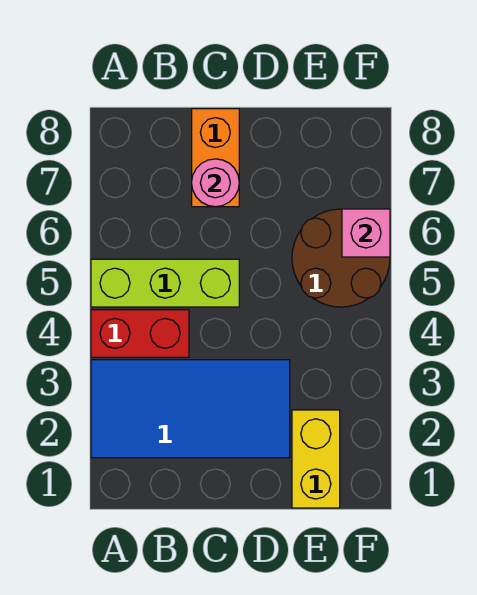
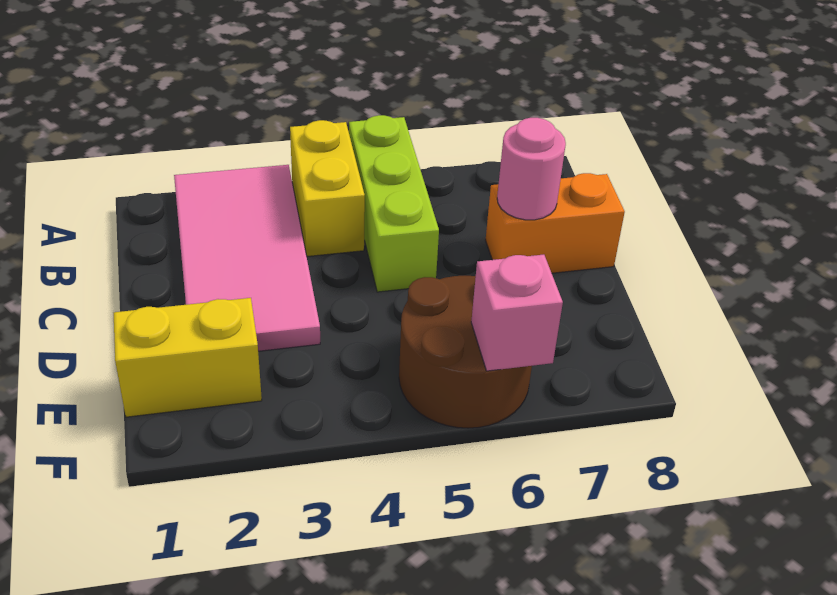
blue tile A2:D3 level 1 -> pink tile A2:D3 level 1
red brick A4:B4 level 1 -> yellow brick A4:B4 level 1

